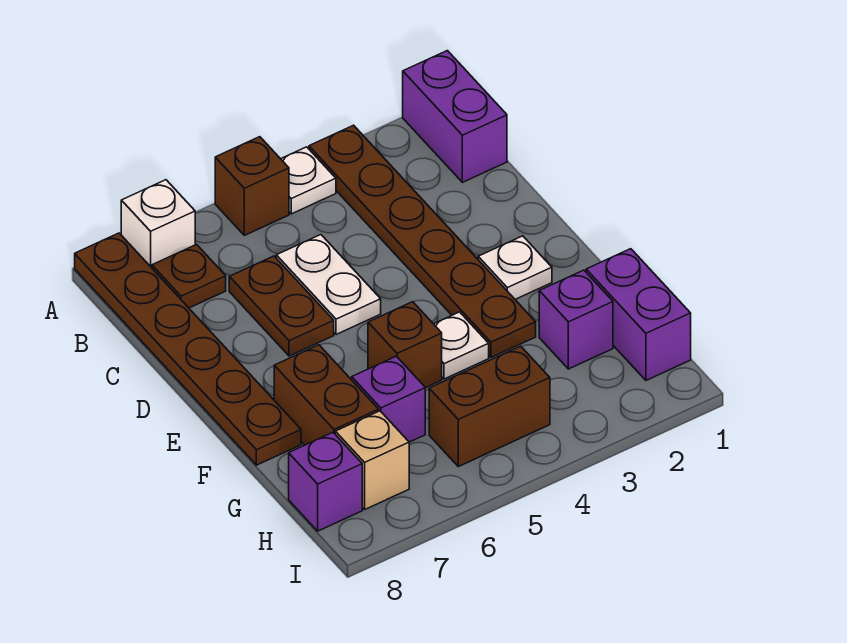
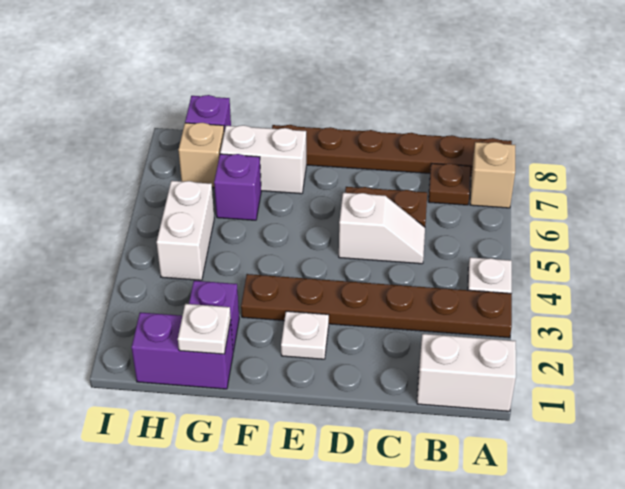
purple brick A1:B1 level 1 -> white brick A1:B1 level 1
brown brick A5 level 1 -> none
white brick A7 level 1 -> tan brick A7 level 1
white plate C5:D5 level 1 -> white slope C5:D5 level 1 top D
white plate F4 level 1 -> white plate G1 level 2
brown brick F5 level 1 -> none
brown brick F7:G7 level 1 -> white brick F7:G7 level 1
brown brick H4:H5 level 1 -> white brick H4:H5 level 1

